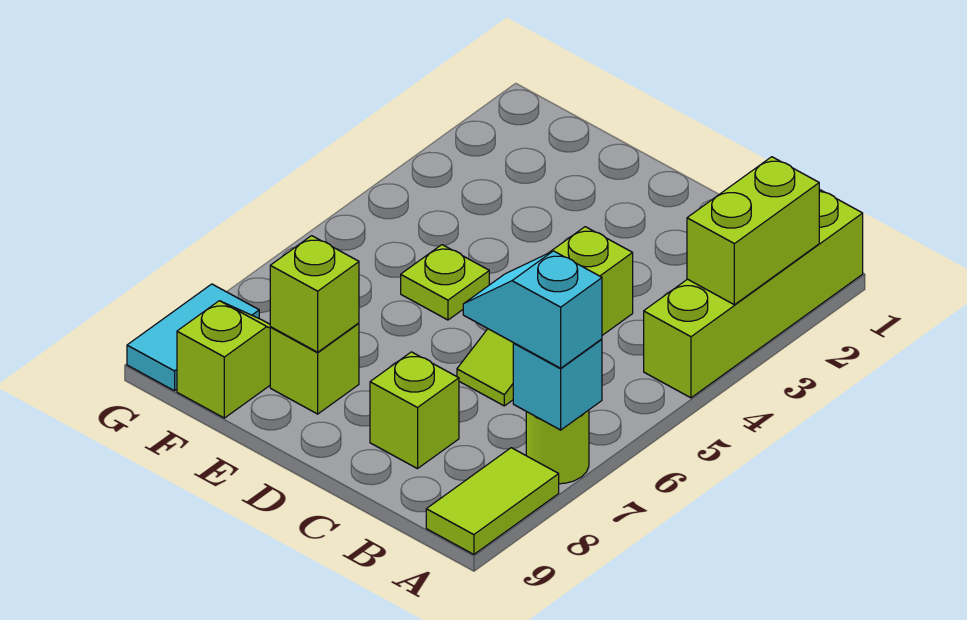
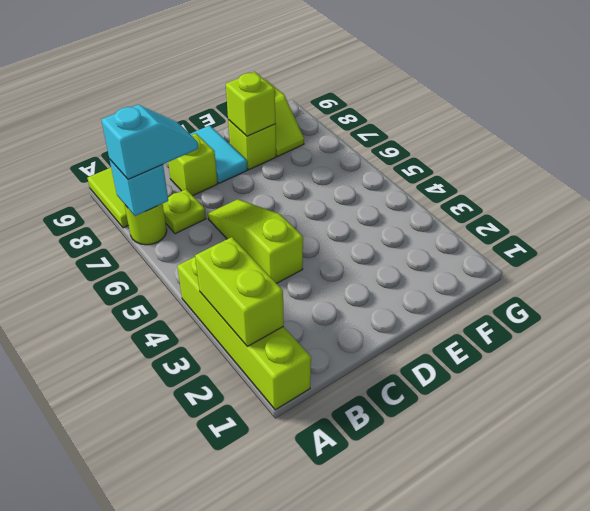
lime plate E5 level 1 -> lime plate B7 level 1
cyan tile G8:G9 level 1 -> cyan tile D8:D9 level 1

